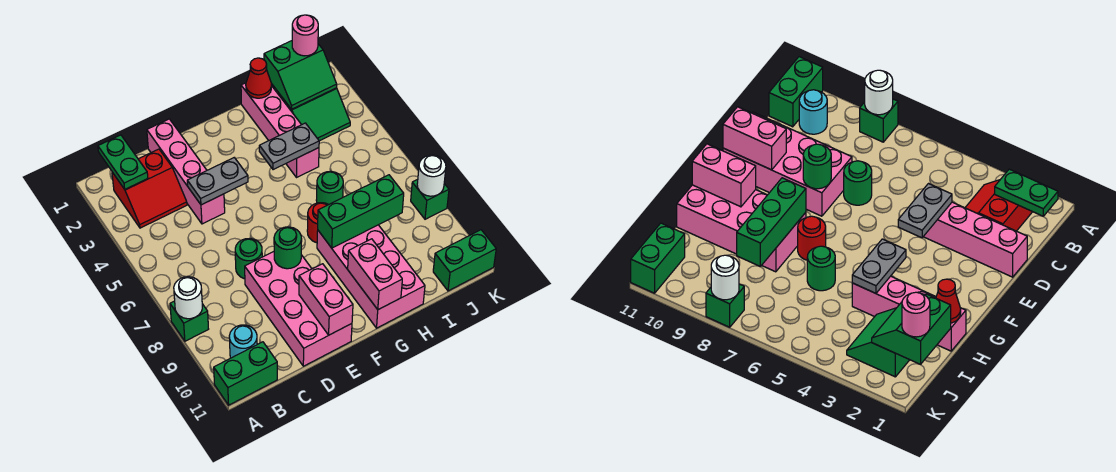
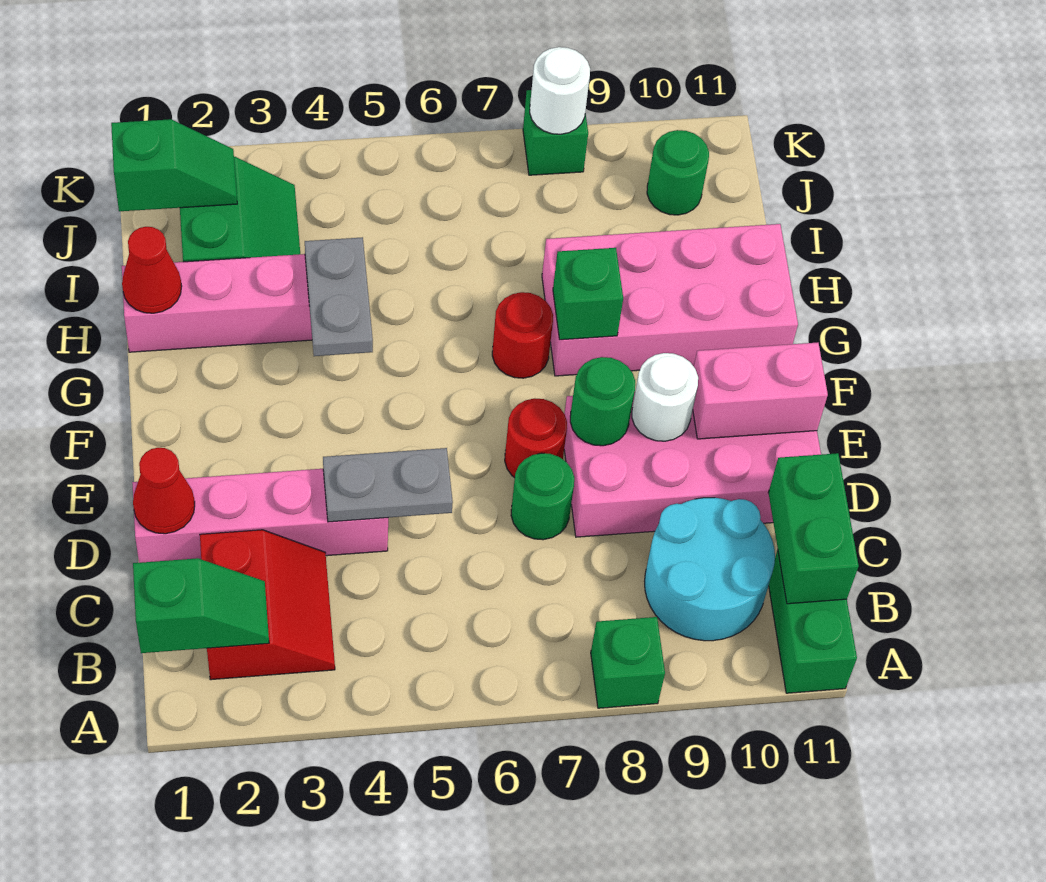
white round brick A8 level 2 -> white round brick E9 level 2
green plate B1:B2 level 2 -> green slope B1:B2 level 2 top 1
cyan round brick B10 level 1 -> cyan round brick B9:C10 level 1
none -> red cone D1 level 2
grey plate D4:E4 level 2 -> grey plate D4:D5 level 2
none -> red round brick E7 level 1
green brick G8:I8 level 2 -> green brick G8 level 2
pink brick G10:G11 level 2 -> none
green round brick H6 level 1 -> green round brick J10 level 1
green slope I1:J2 level 2 top 1 -> green slope J1:J2 level 2 top 1
pink round brick J1 level 3 -> none
green brick J11:K11 level 1 -> green brick B11:C11 level 2

